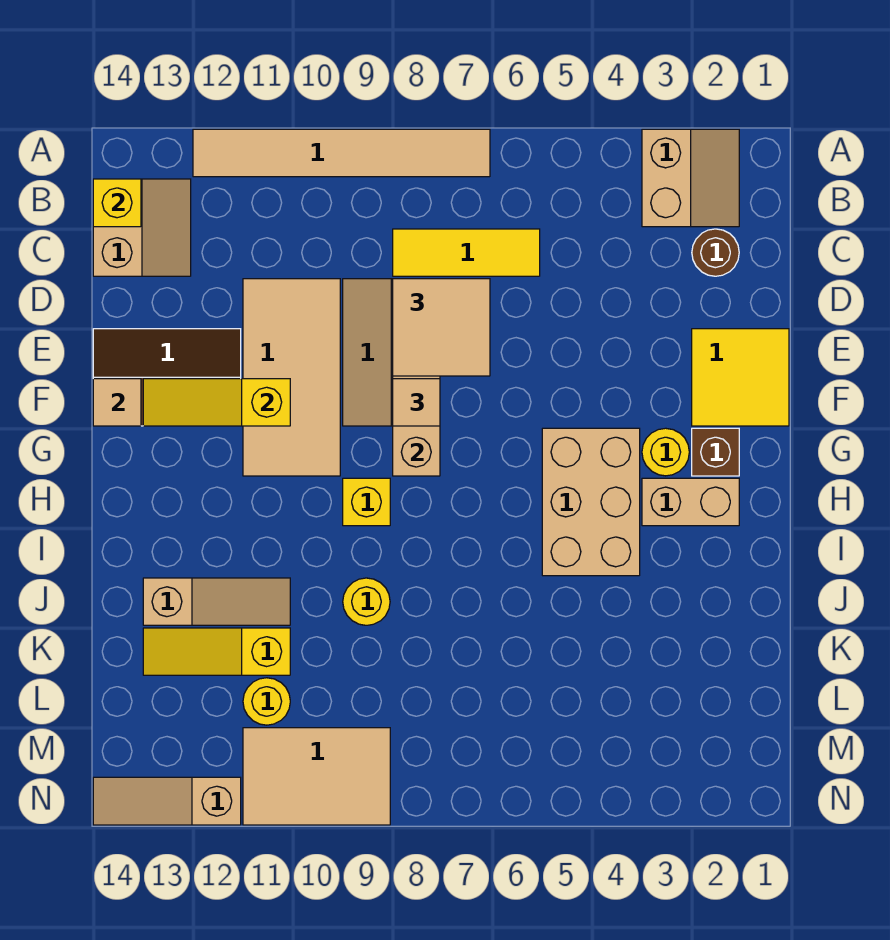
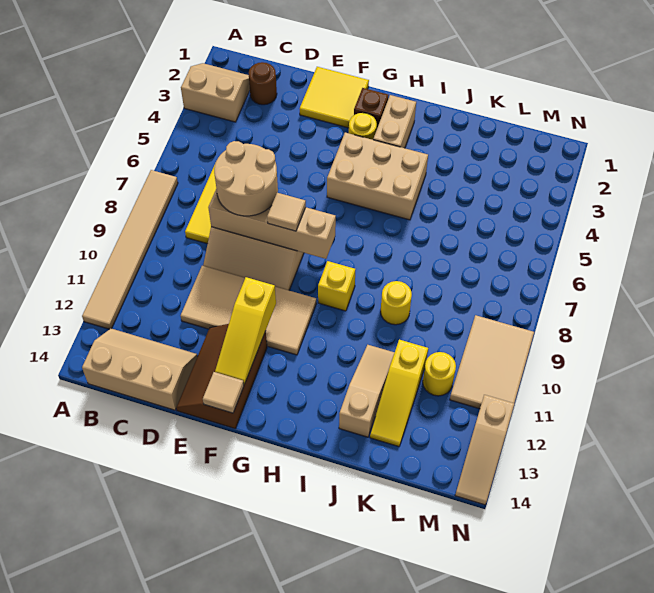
tan slope B13:C14 level 1 top 14 -> tan slope B13:D14 level 1 top 14
yellow brick B14 level 2 -> none
tan tile D7:E8 level 3 -> tan round brick D7:E8 level 3

